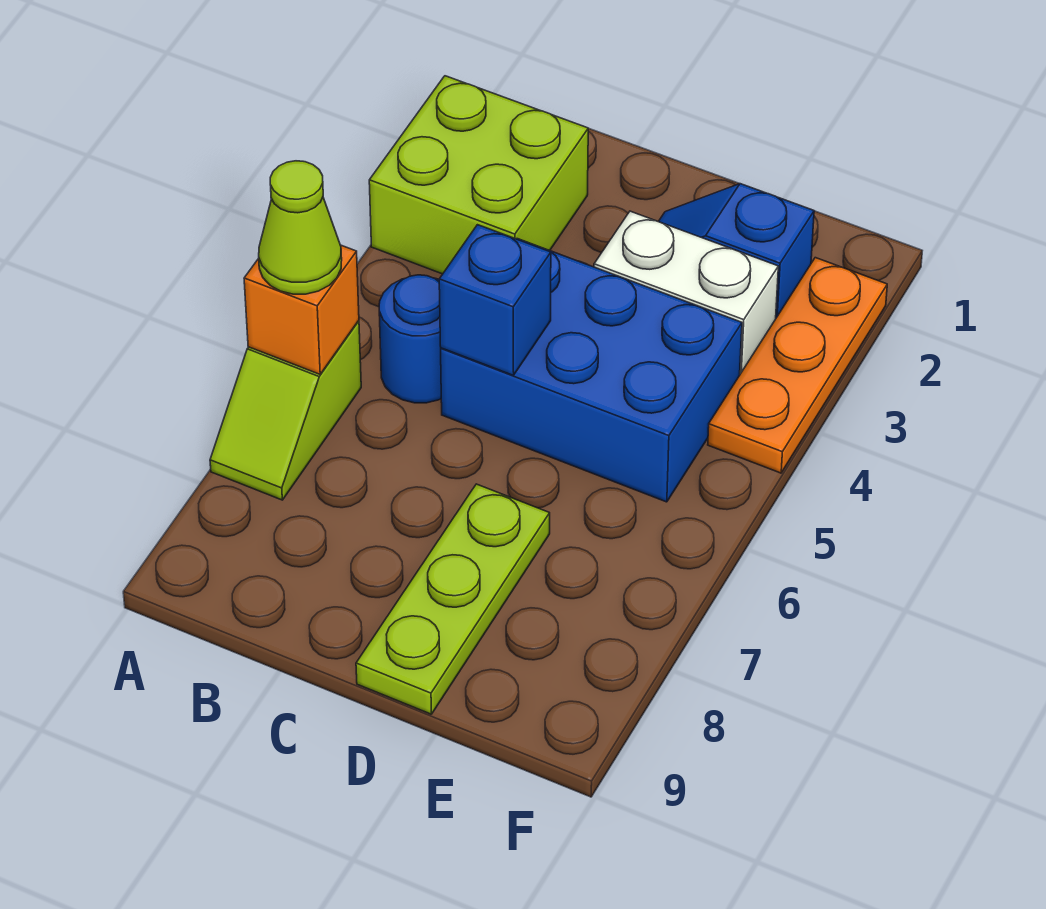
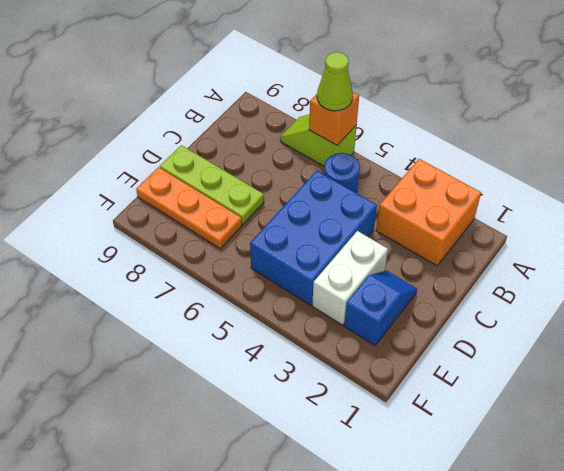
lime brick A2:B3 level 1 -> orange brick A2:B3 level 1
blue brick C5 level 2 -> none
orange plate F2:F4 level 1 -> orange plate E7:E9 level 1

